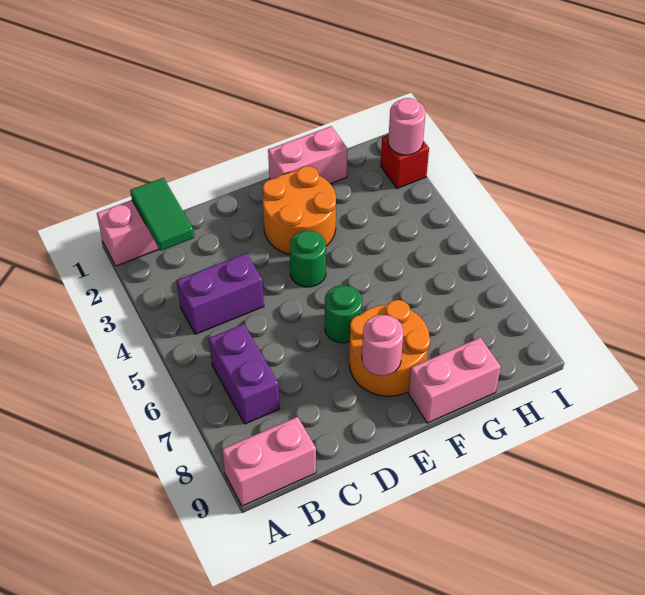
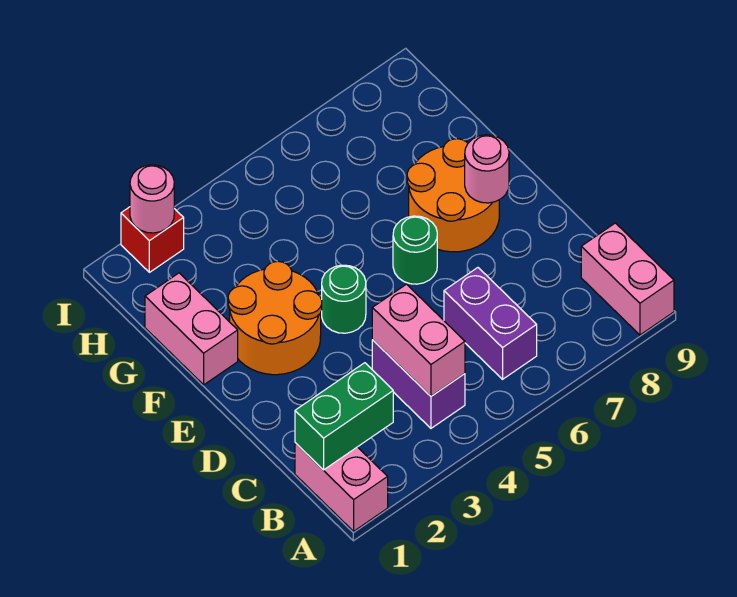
green tile B1:B2 level 2 -> green brick B1:B2 level 2
purple brick B6:B7 level 1 -> purple brick B6:C6 level 1
pink brick F9:G9 level 1 -> pink brick B4:C4 level 2

